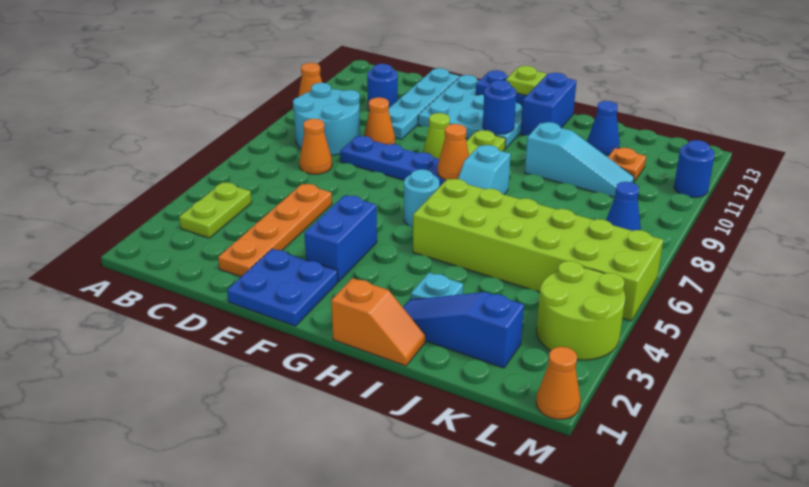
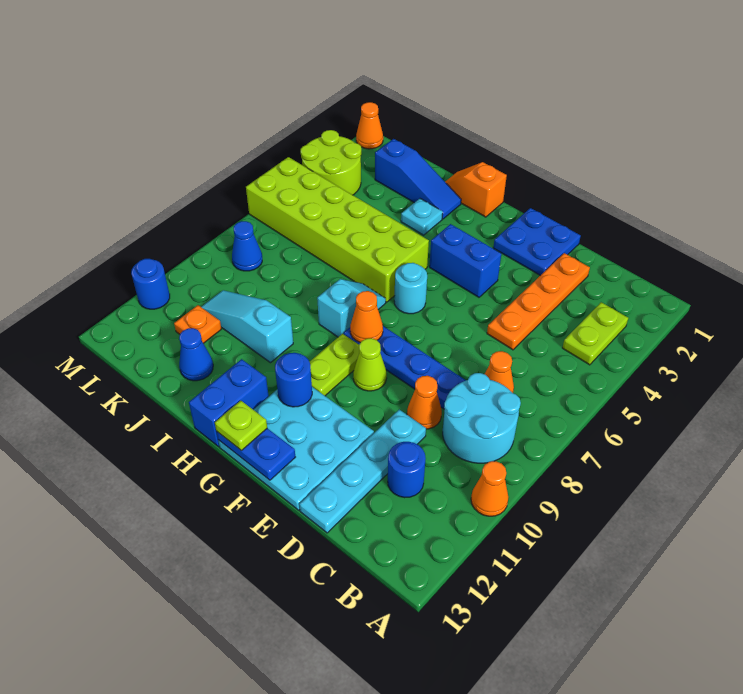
blue brick F3:F4 level 1 -> blue brick F4:G4 level 1

